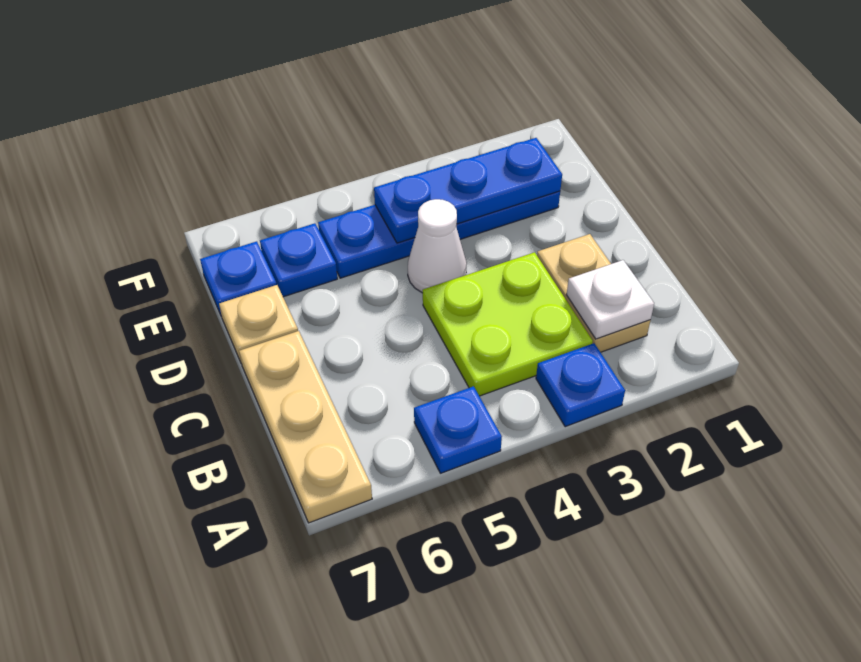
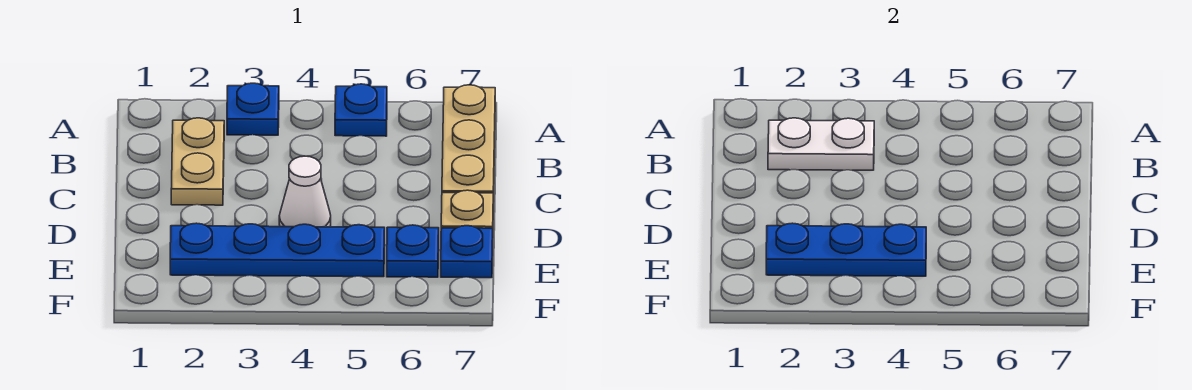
white plate B2 level 2 -> white plate B2:B3 level 2
lime plate B3:C4 level 1 -> none

